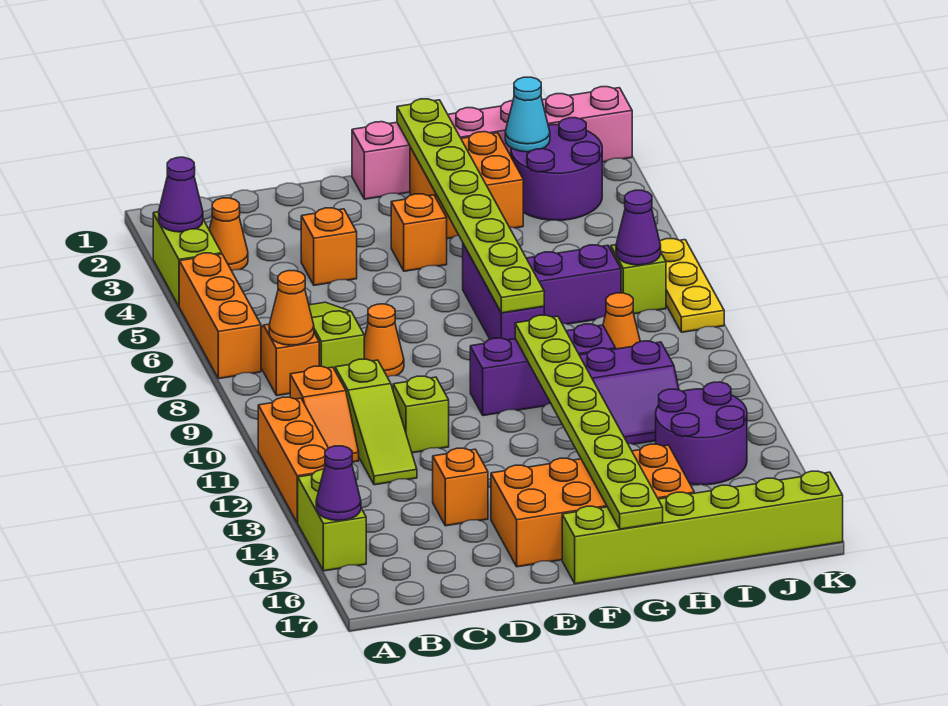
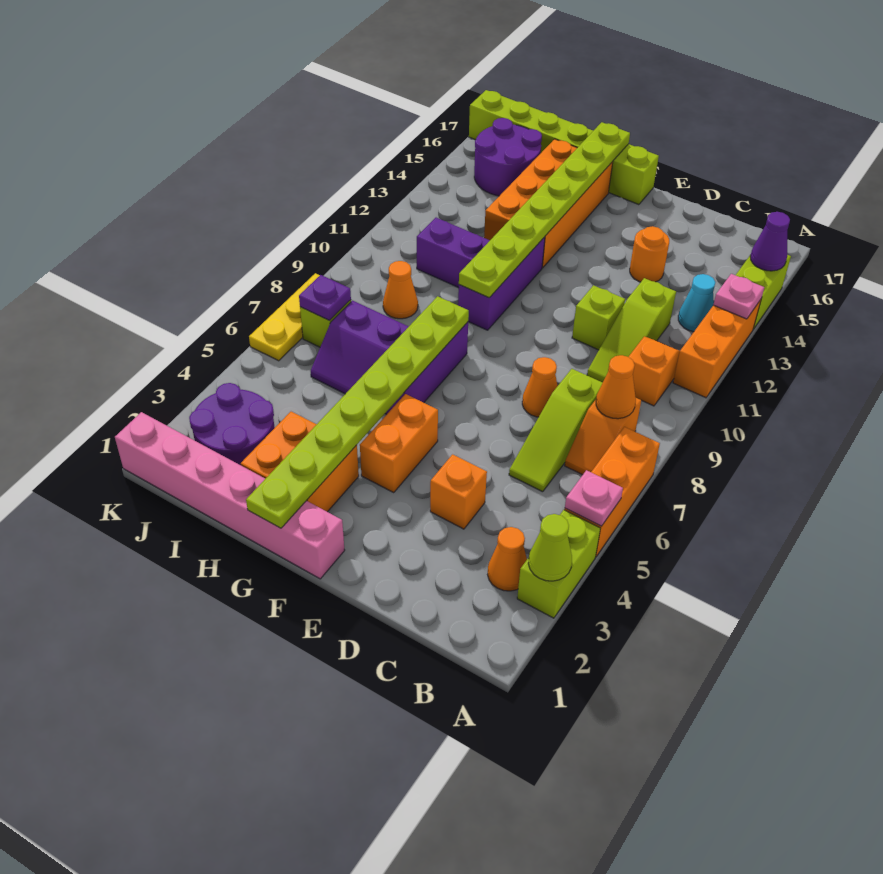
purple cone A3 level 2 -> lime cone A3 level 2
none -> pink plate A5 level 2
none -> pink plate A13 level 2
lime slope C10:C12 level 1 top 10 -> lime slope C10:C12 level 1 top 12
orange brick D14 level 1 -> orange round brick D14 level 1
orange brick E15:H16 level 1 -> orange brick G13:H16 level 1
orange brick F4 level 1 -> orange brick F4:F5 level 1
purple brick F10:H10 level 1 -> purple brick G10:G12 level 1
cyan cone I2 level 2 -> cyan cone B13 level 1
purple round brick I13:J14 level 1 -> purple round brick I15:J16 level 1
purple cone J7 level 2 -> purple plate J7 level 2

